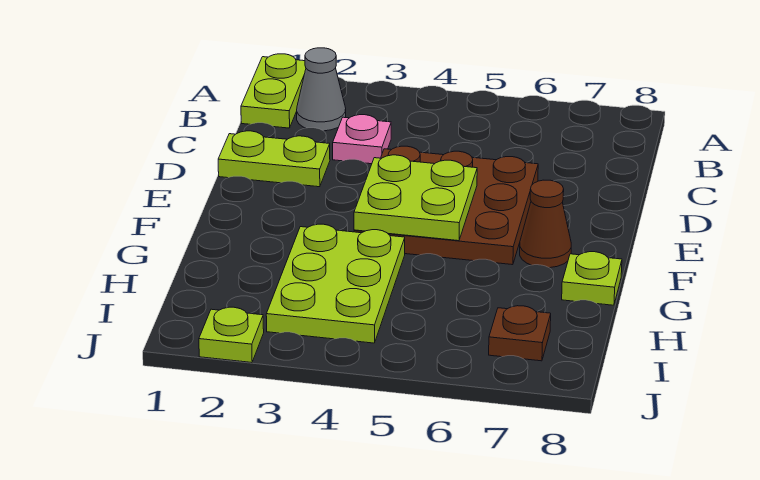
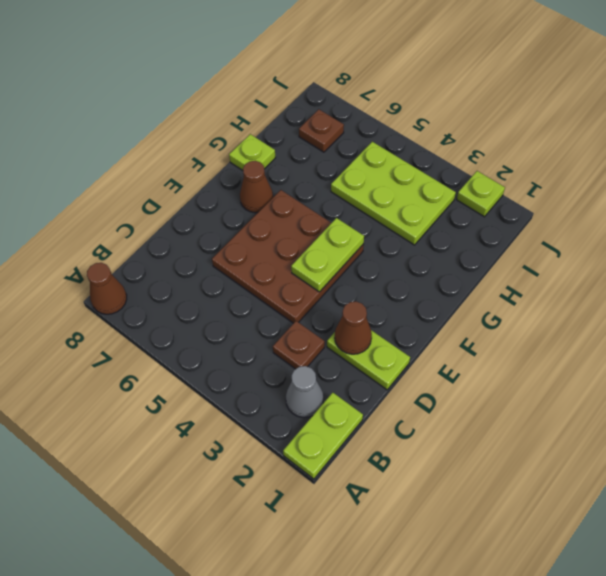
none -> brown cone A8 level 1
pink plate C3 level 1 -> brown plate C3 level 1
none -> brown cone D2 level 2
lime plate E4:F5 level 2 -> lime plate E4:F4 level 2
lime plate G3:I4 level 1 -> lime plate H3:I5 level 1

